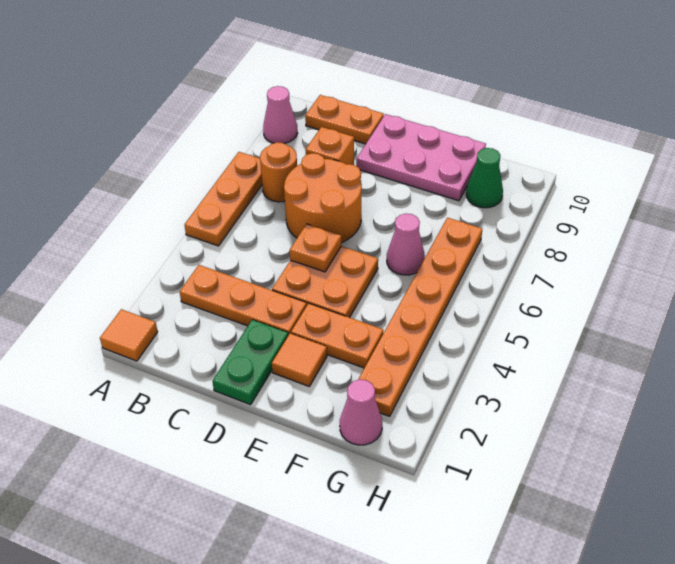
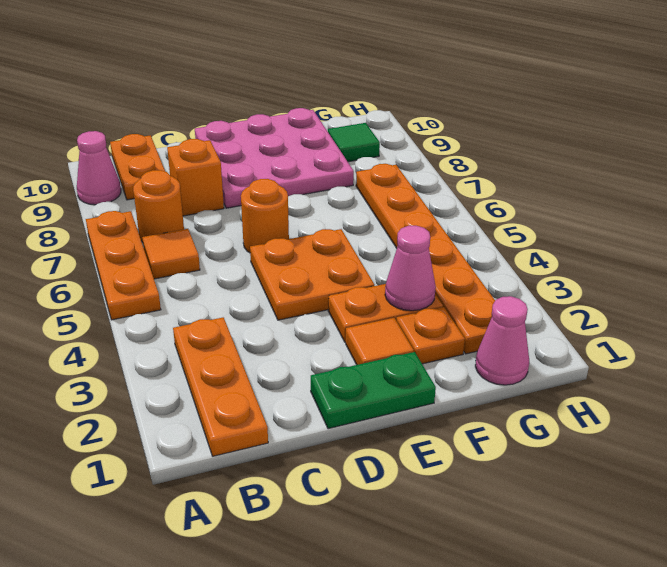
orange tile A1 level 1 -> orange tile B6 level 1
orange plate B3:D3 level 1 -> orange plate B1:B3 level 1
orange plate B10:C10 level 1 -> orange plate B9:B10 level 1
orange round brick C6:D7 level 1 -> orange round brick D6 level 1
green plate D1:D2 level 1 -> green plate D1:E1 level 1
orange plate D5 level 2 -> orange plate F2 level 1
pink plate D9:F10 level 1 -> pink plate D8:F10 level 1
pink cone F6 level 1 -> pink cone F3 level 2
green cone G9 level 1 -> green tile G9 level 1

